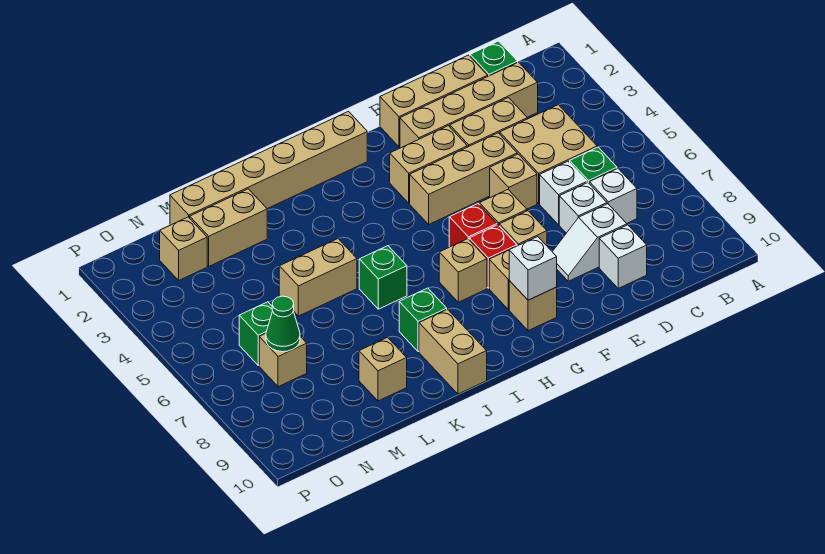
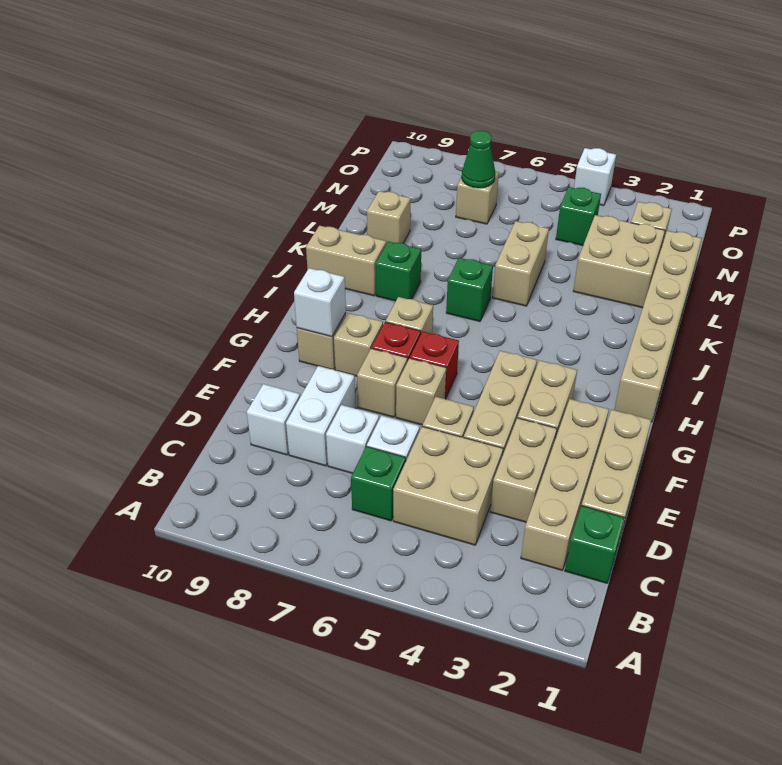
white brick C7 level 1 -> white brick P4 level 1
white slope D8:E8 level 1 top D -> white brick D8:E8 level 1
tan brick L2:M2 level 1 -> tan brick L2:M3 level 1
green brick N6 level 1 -> green brick N4 level 1

